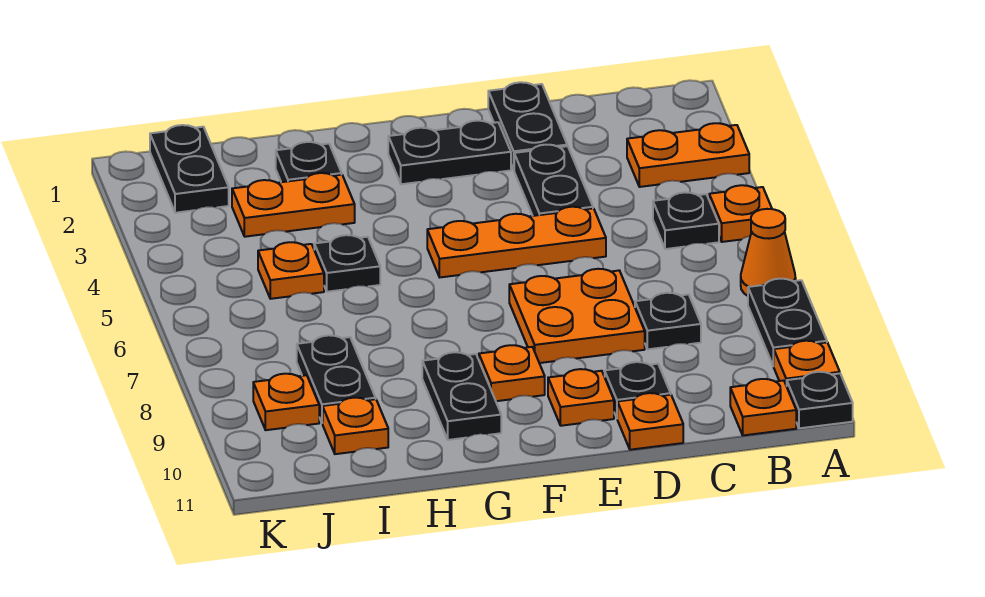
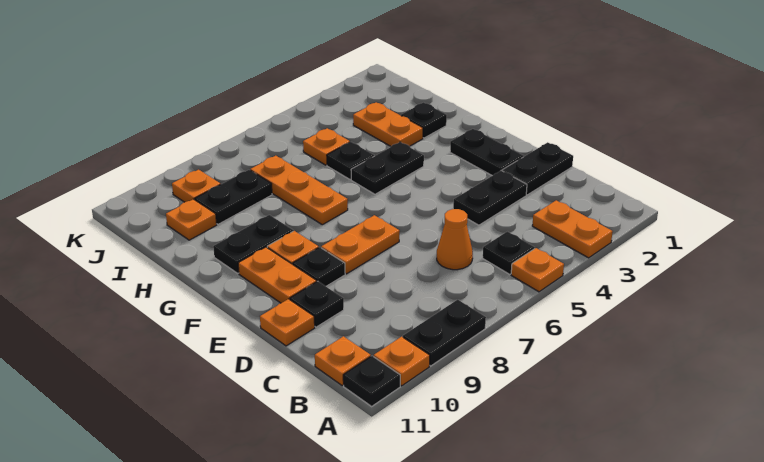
orange cone A7 level 1 -> orange cone C6 level 1
black plate C8 level 1 -> black plate E9 level 1
orange plate D5:F5 level 1 -> orange plate G7:I7 level 1
orange plate D7:E8 level 1 -> orange plate E7:E8 level 1
orange plate E10 level 1 -> orange plate E10:F10 level 1
black plate J1:J2 level 1 -> black plate G4:G5 level 1

